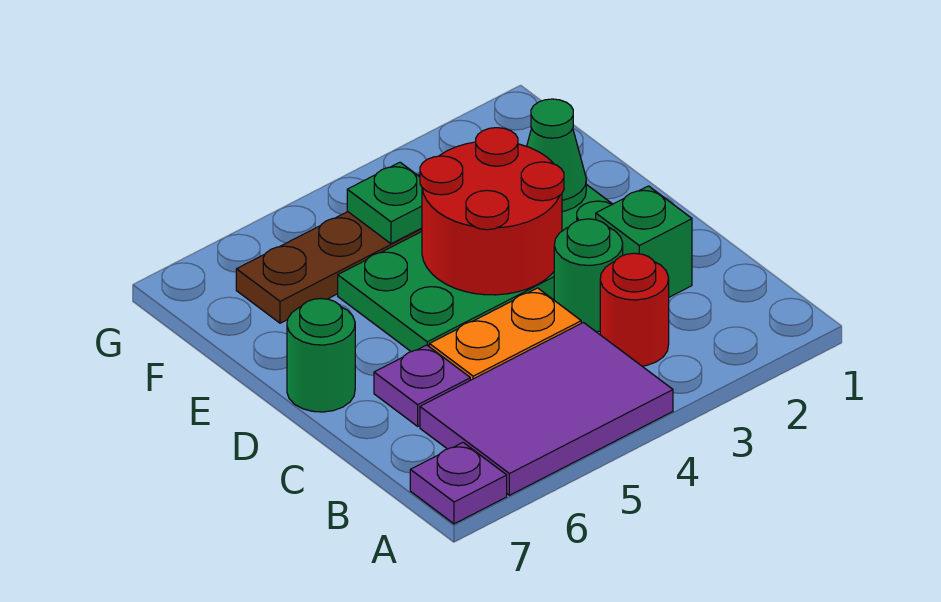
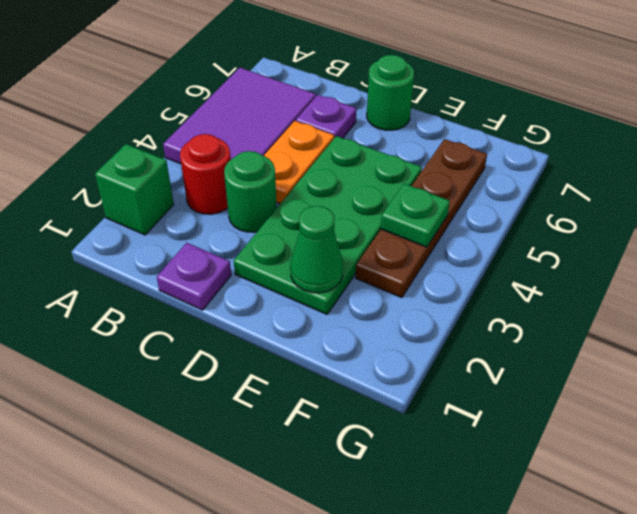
purple plate A7 level 1 -> purple plate C1 level 1
green brick C2 level 1 -> green brick A2 level 1
red round brick D3:E4 level 2 -> none

